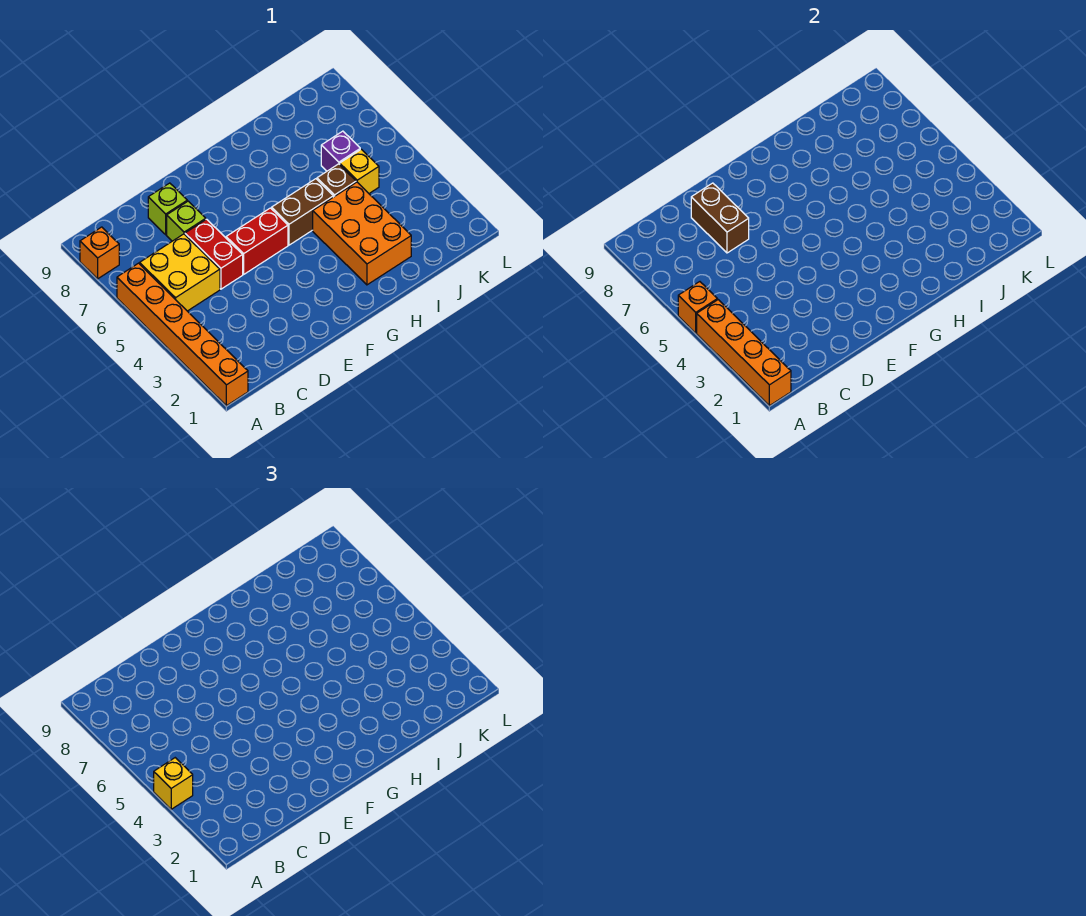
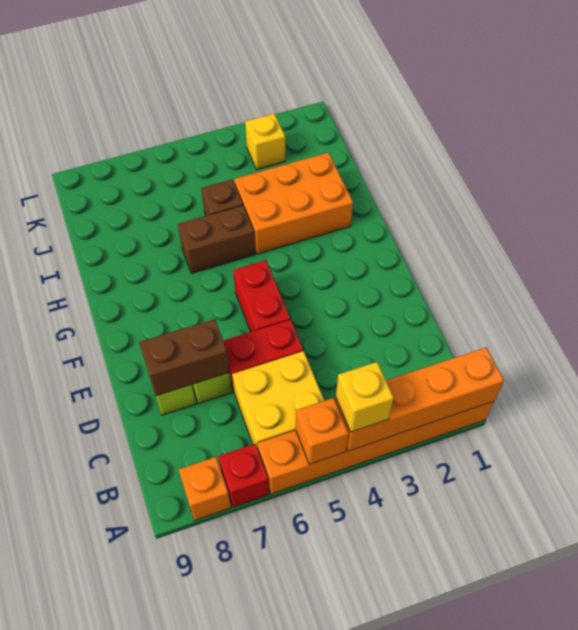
none -> red brick A7 level 1
brown brick G5:H5 level 1 -> brown brick H5:H6 level 1
yellow brick J5 level 1 -> yellow brick K3 level 1
purple brick J6 level 1 -> none

